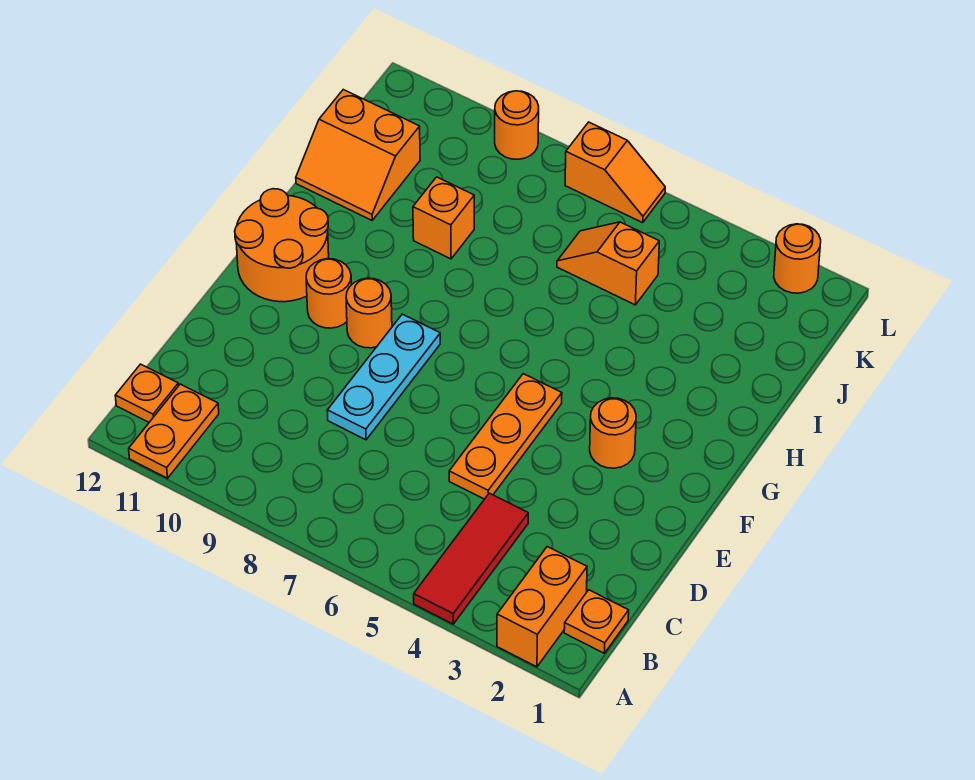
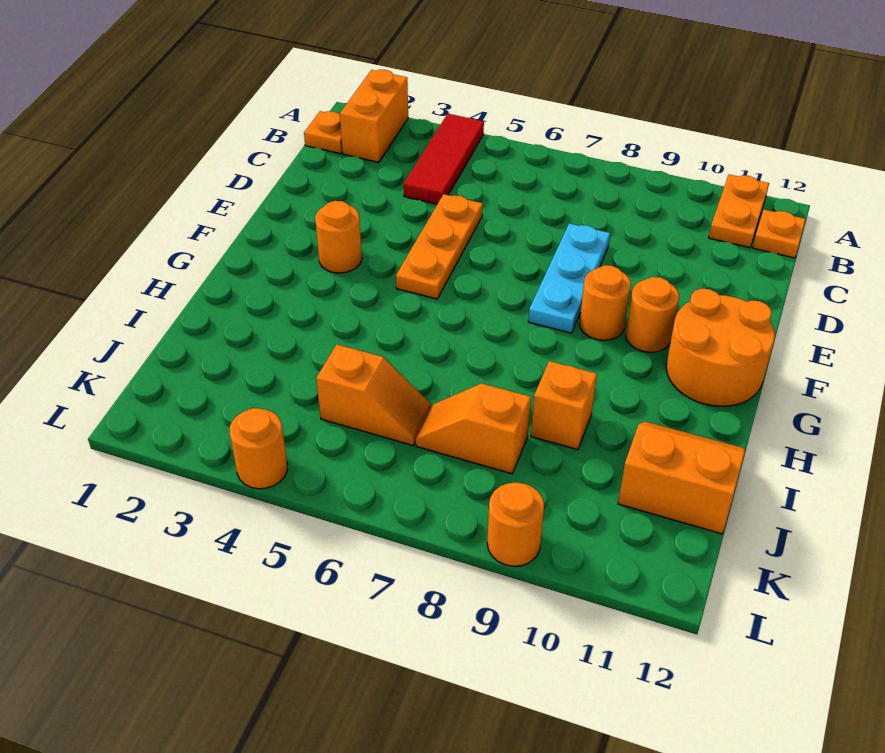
orange round brick L2 level 1 -> orange round brick L4 level 1
orange slope L6:L7 level 1 top 7 -> orange slope J7:J8 level 1 top 8

